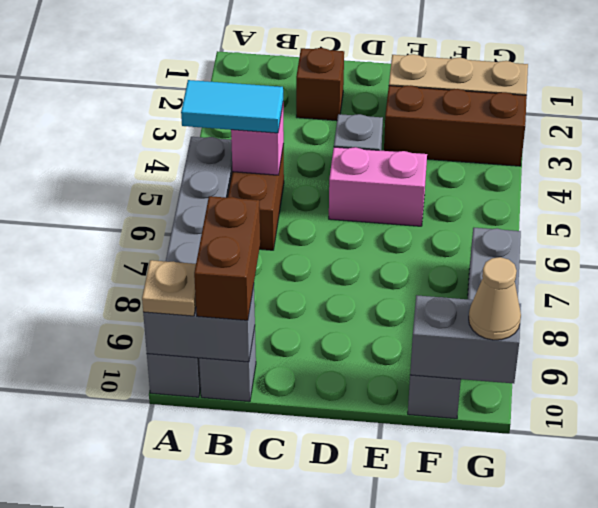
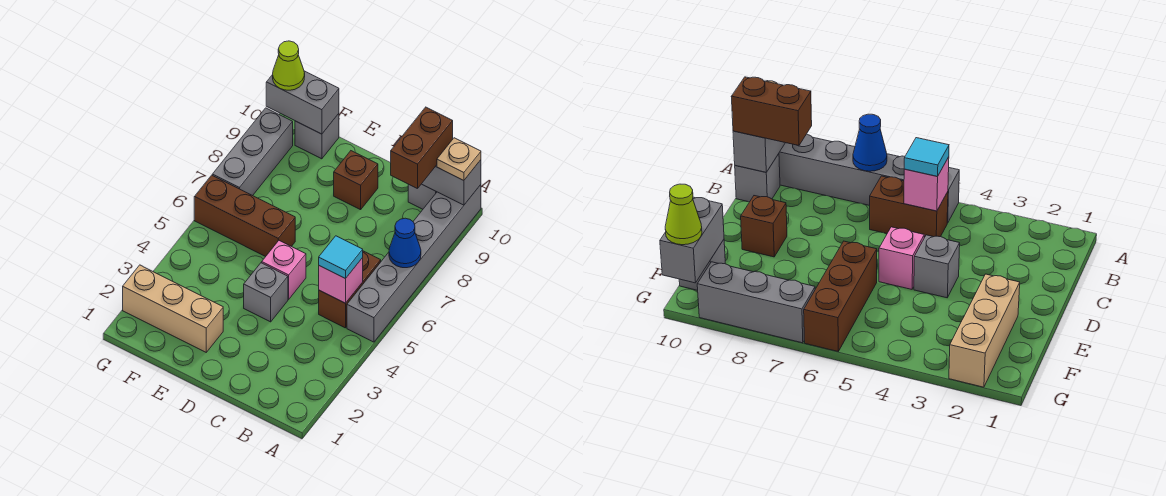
cyan tile A5:B5 level 3 -> cyan tile B5 level 3
none -> blue cone A7 level 2
brown brick C2 level 1 -> brown brick D9 level 1
pink brick D5:E5 level 1 -> pink brick D5 level 1
brown brick E3:G3 level 1 -> brown brick E6:G6 level 1
tan cone G10 level 3 -> lime cone G10 level 3

